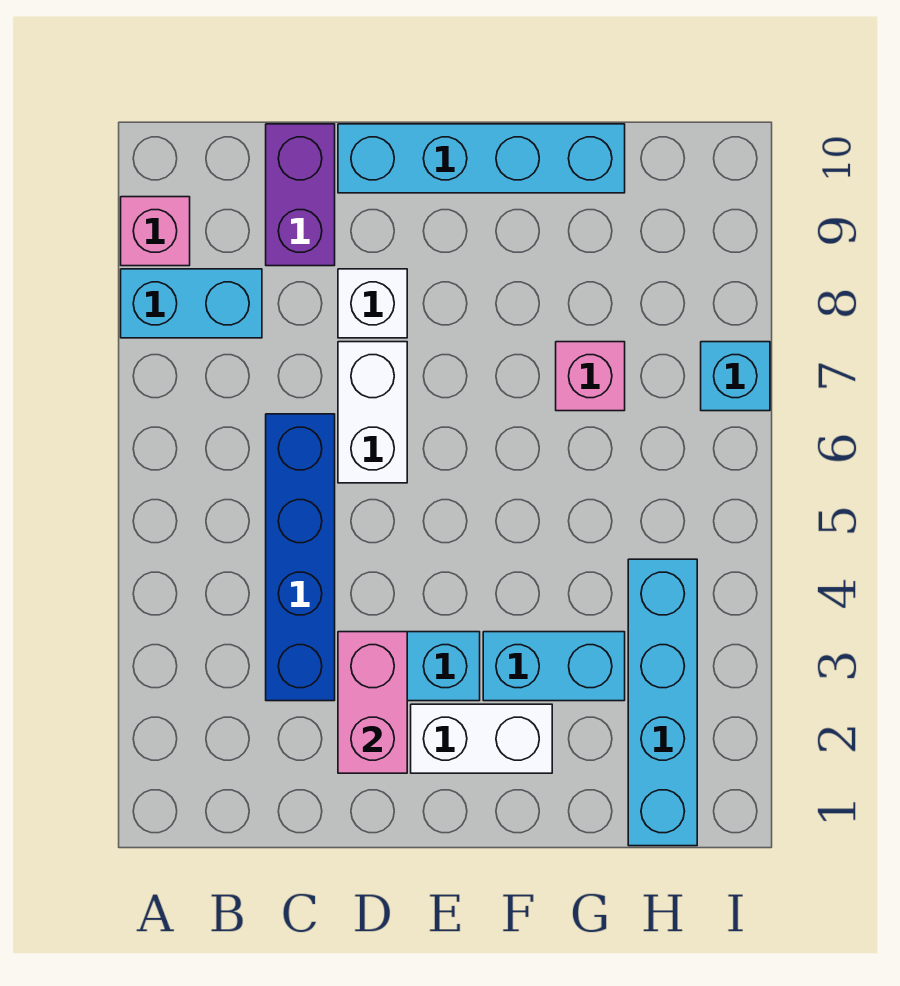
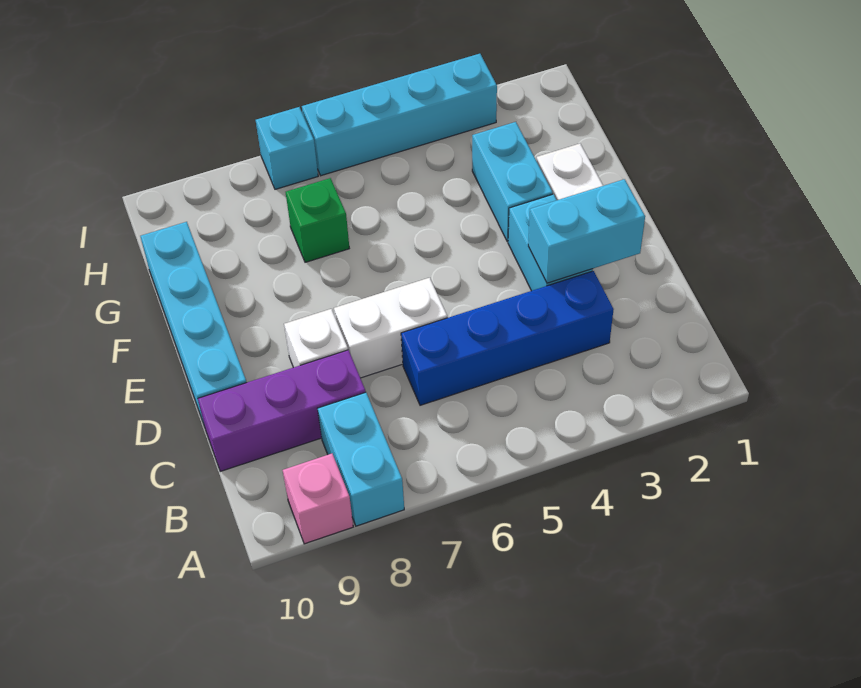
purple brick C9:C10 level 1 -> purple brick C8:C10 level 1
pink brick D2:D3 level 2 -> cyan brick D2:D3 level 2
pink brick G7 level 1 -> green brick G7 level 1
cyan brick H1:H4 level 1 -> cyan brick I3:I6 level 1

